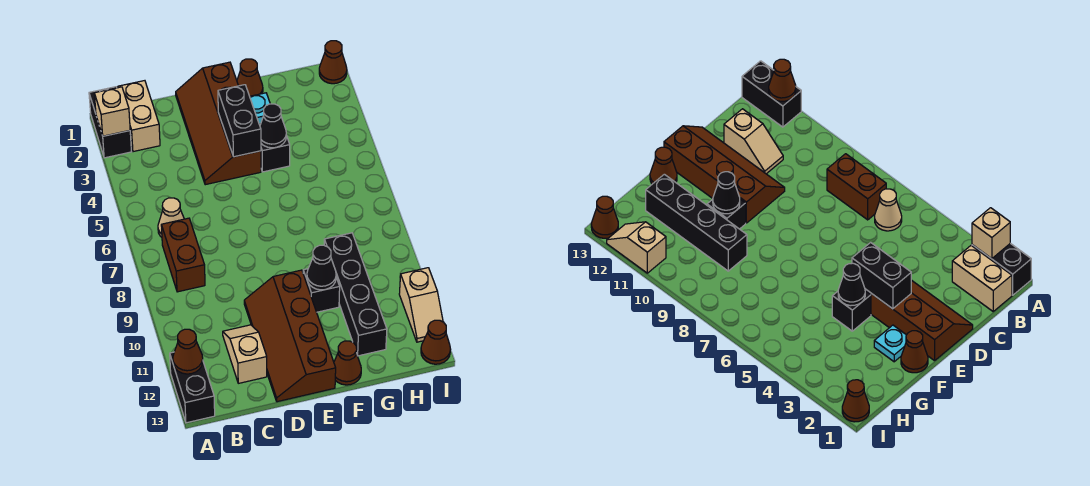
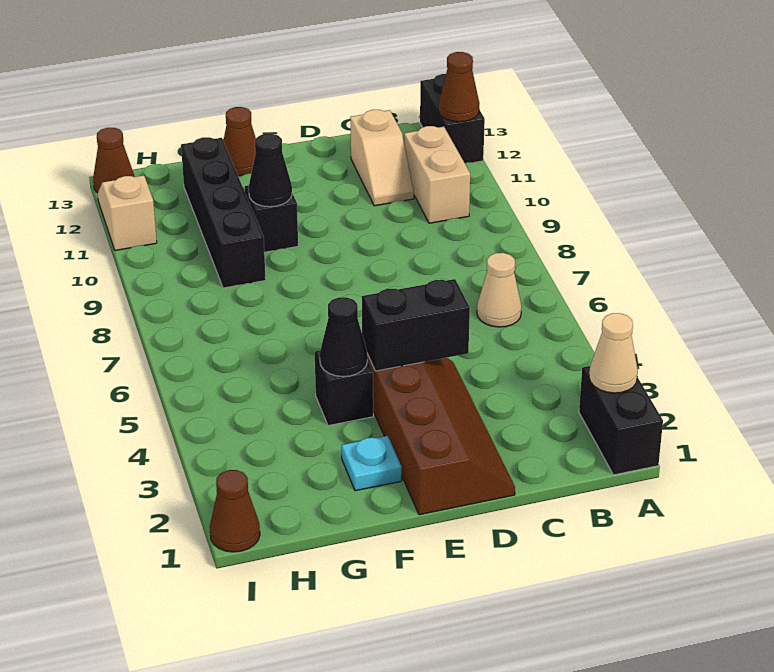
tan brick A2 level 2 -> tan cone A2 level 2
tan brick B1:B2 level 1 -> tan brick B10:B11 level 1
brown brick B7:B8 level 1 -> none
brown slope D10:E13 level 1 top E -> none
black brick E3:E4 level 2 -> black brick D4:E4 level 2
brown cone F1 level 1 -> none

